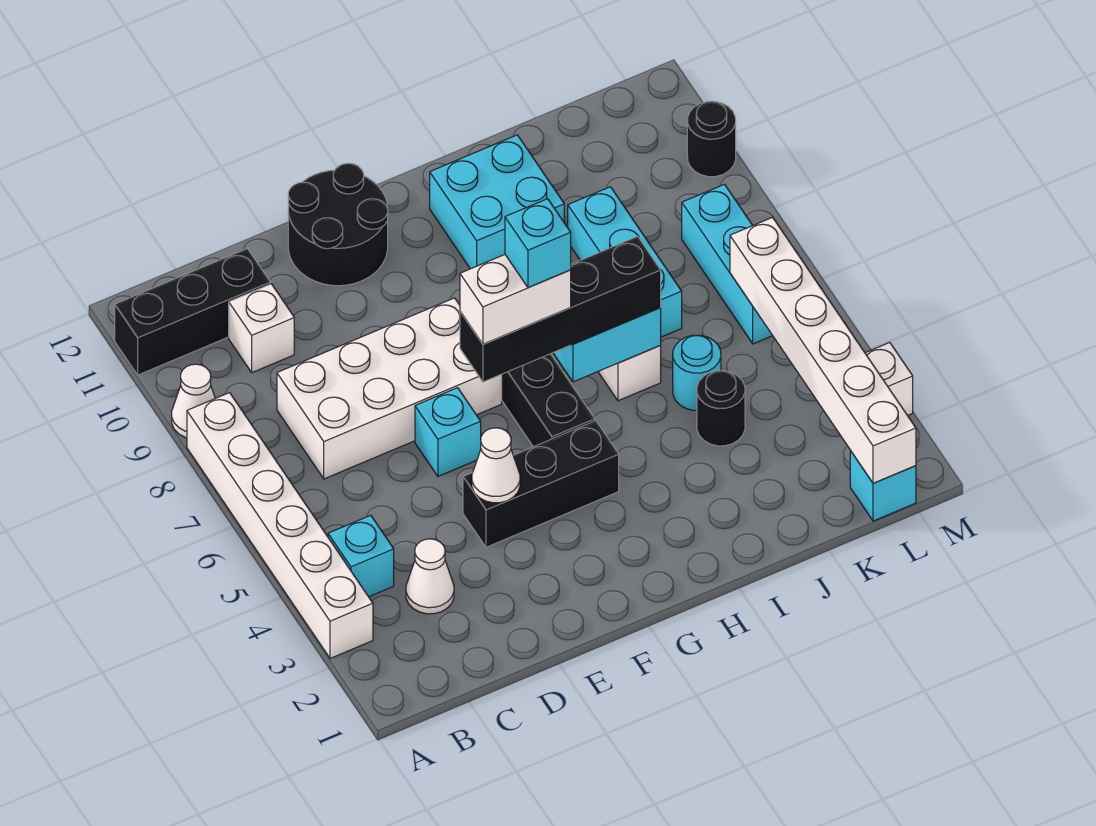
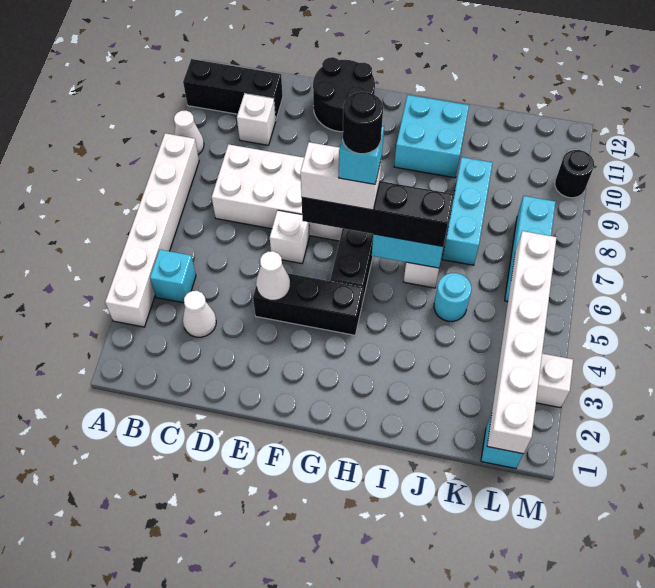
cyan brick E6 level 1 -> white brick E6 level 1
black round brick J4 level 1 -> black round brick G6 level 6

